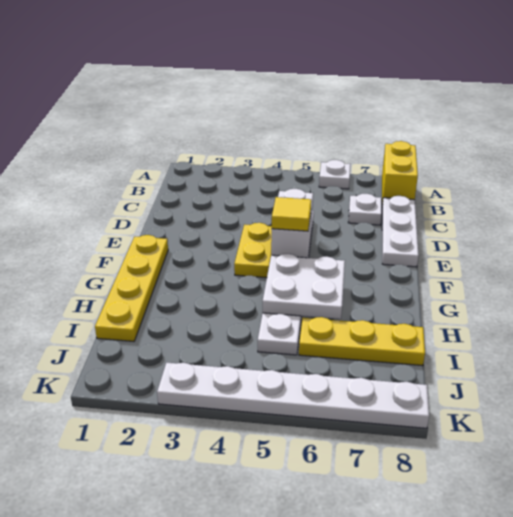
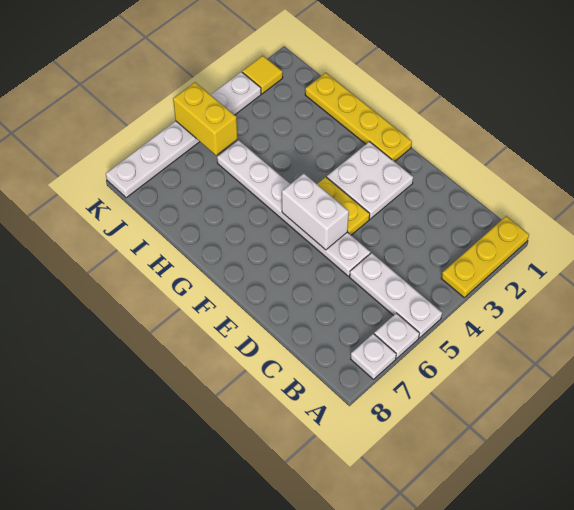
yellow brick A8:B8 level 1 -> yellow brick J5:K5 level 2
white plate C7 level 1 -> white plate A7 level 1
white plate C8:E8 level 1 -> white plate A5:C5 level 1
yellow tile F5 level 3 -> yellow tile K2 level 1
white plate G5:H6 level 2 -> white plate E2:F3 level 1
yellow plate I6:I8 level 1 -> yellow plate A1:A3 level 1

